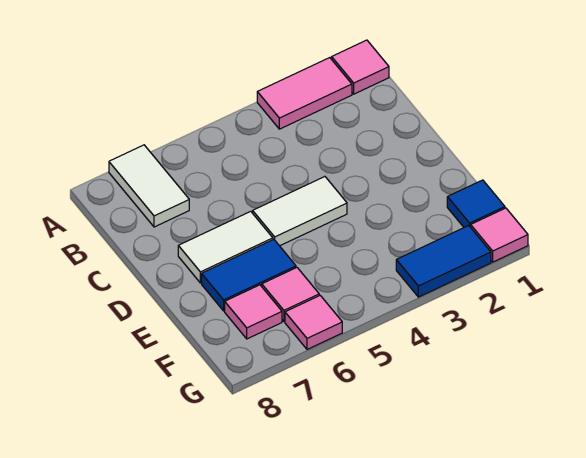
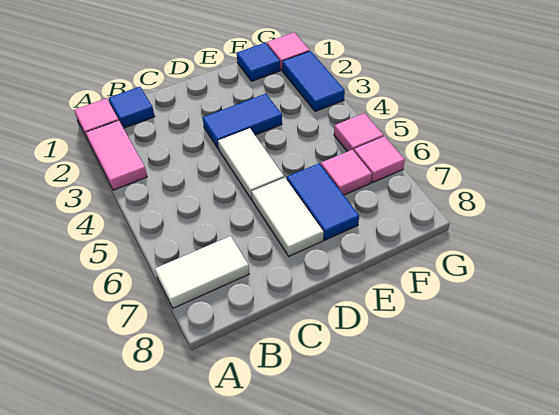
none -> blue tile B1 level 1
none -> blue tile D3:E3 level 1
pink tile F7 level 1 -> pink tile G5 level 1

